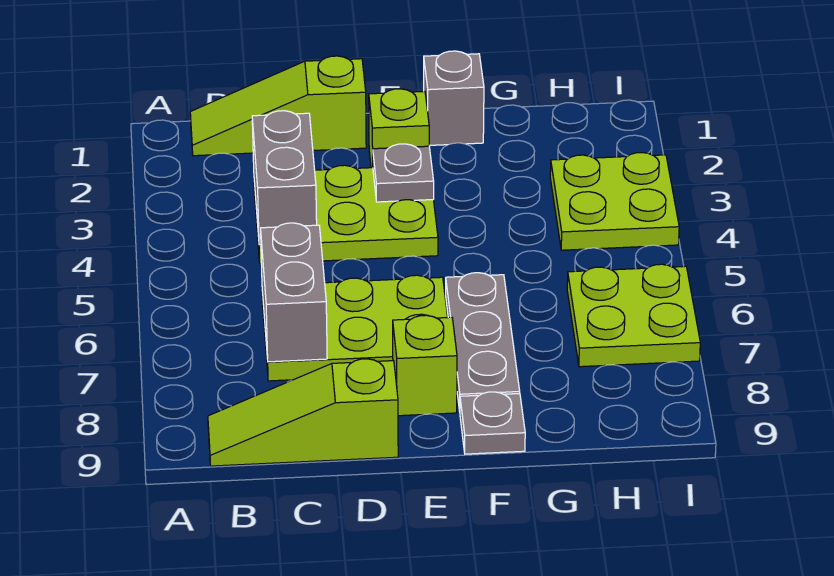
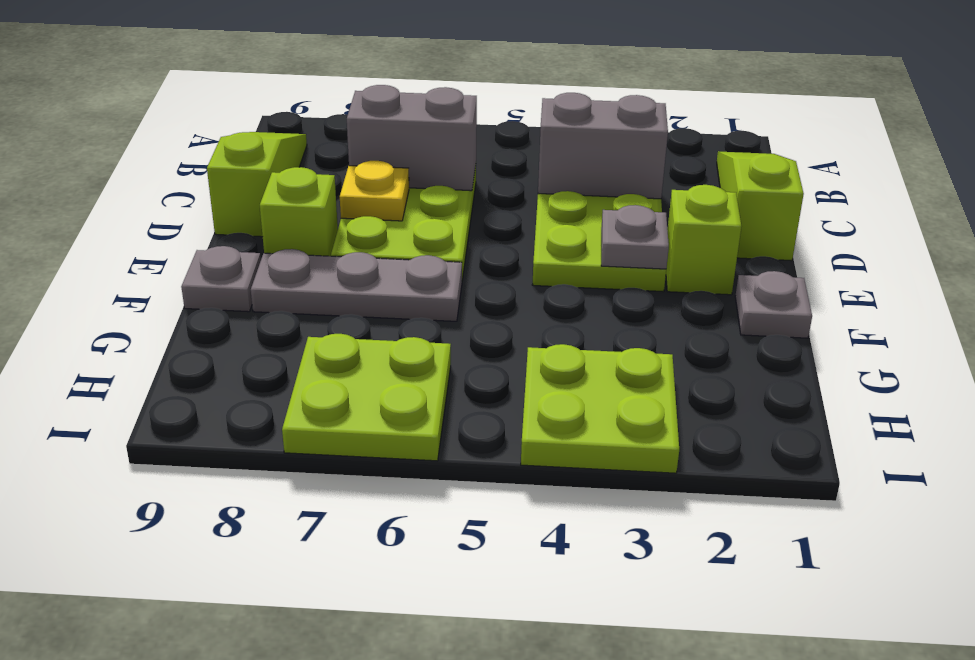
none -> yellow plate D7 level 2
grey brick F1 level 1 -> grey plate F1 level 1

